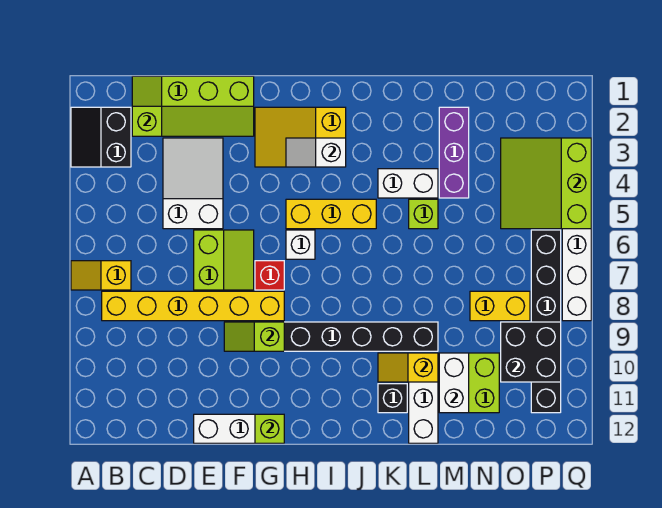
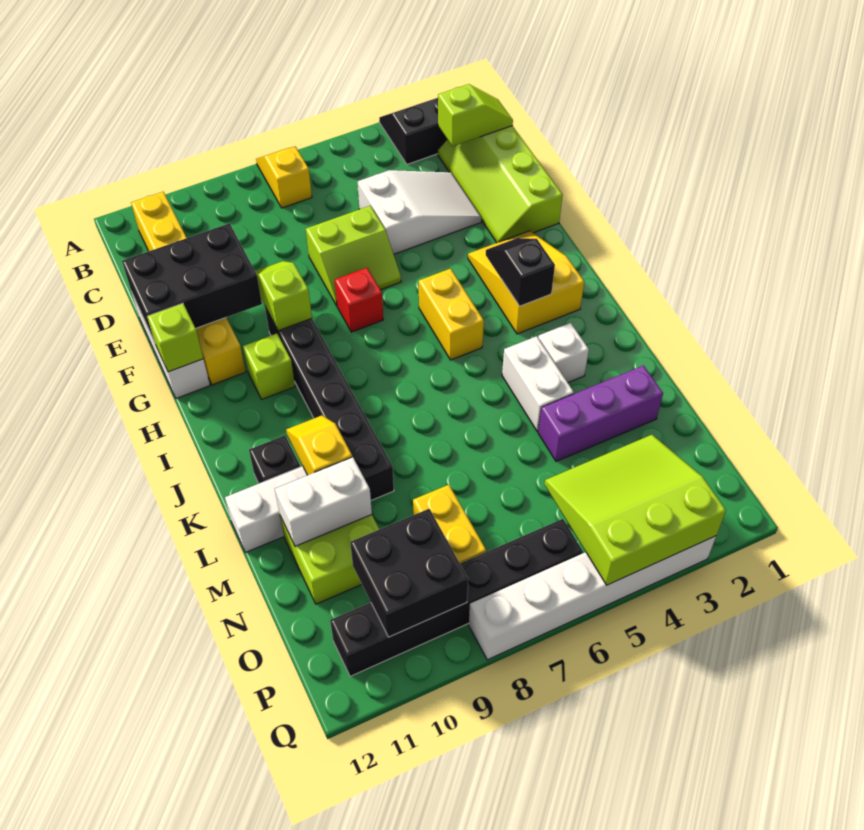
yellow brick B8:G8 level 1 -> yellow brick B11:G11 level 1
none -> black brick E10:F12 level 2
white slope H3:I3 level 2 top I -> black slope H3:I3 level 2 top I
yellow brick H5:J5 level 1 -> yellow brick H5:I5 level 1
white brick H6 level 1 -> white brick K3 level 1
lime brick L5 level 1 -> lime brick H10 level 1

